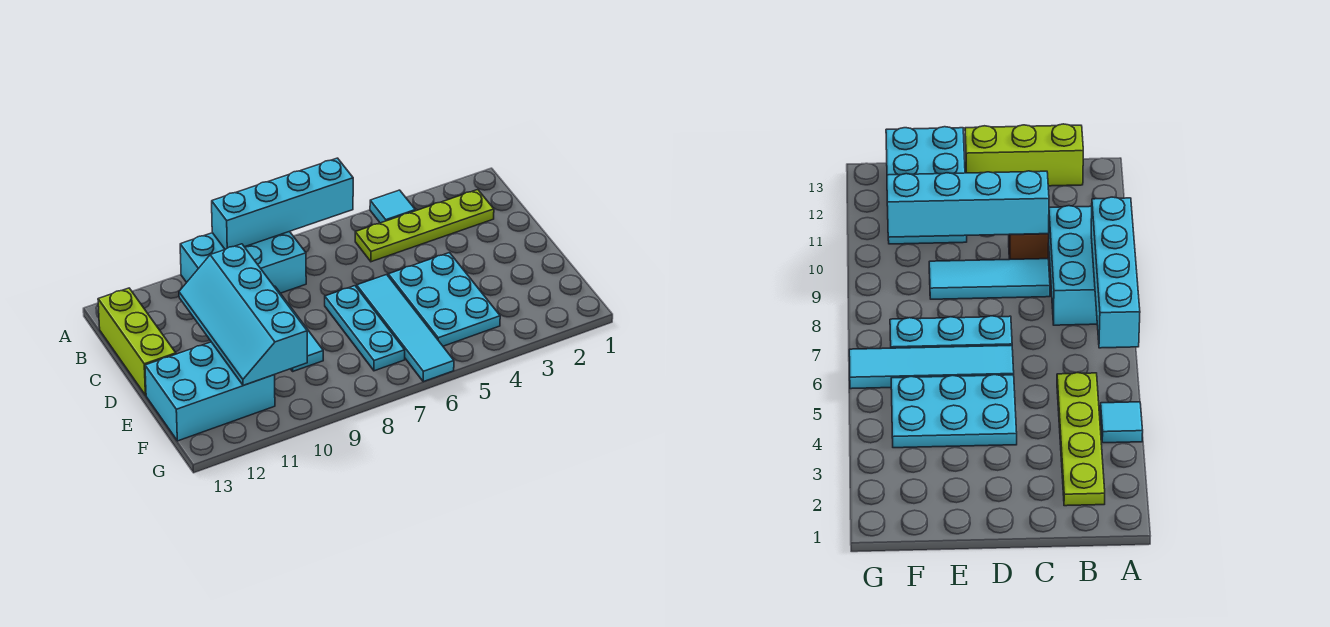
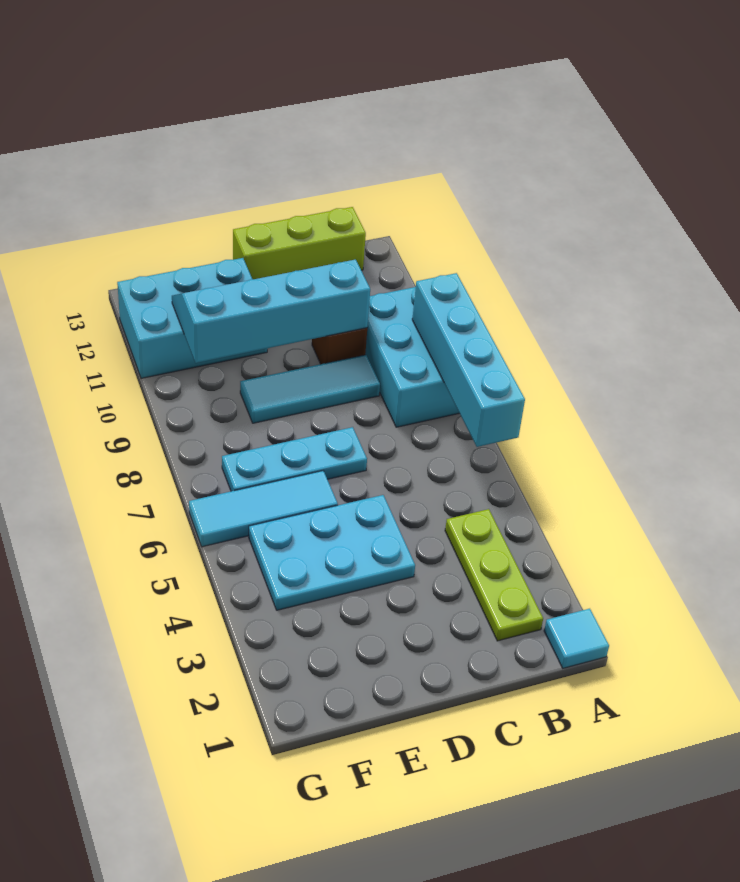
cyan tile A4 level 1 -> cyan tile A1 level 1
lime plate B2:B5 level 1 -> lime plate B2:B4 level 1
cyan tile D6:G6 level 1 -> cyan tile E6:G6 level 1
cyan brick E11:F13 level 1 -> cyan brick E11:G12 level 1

